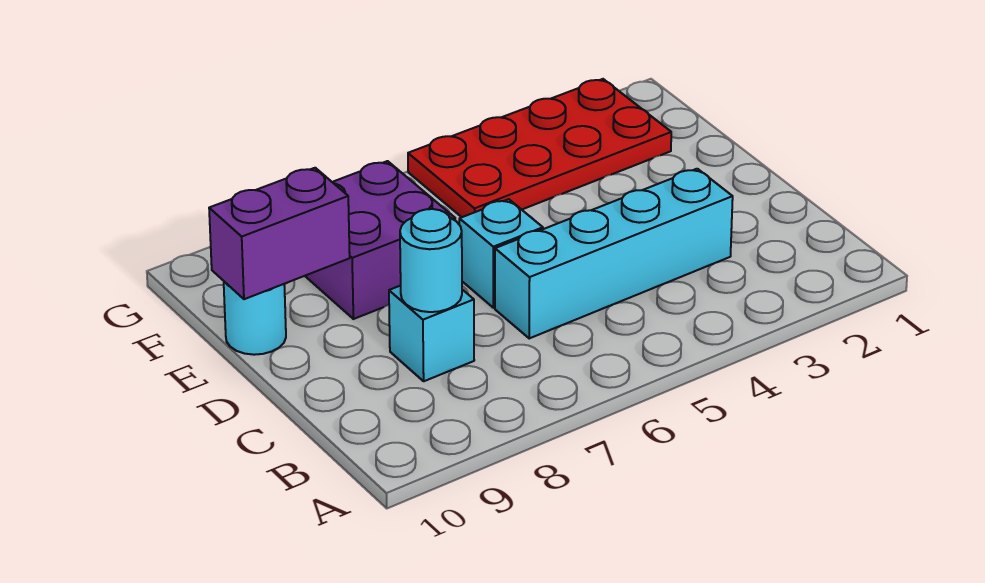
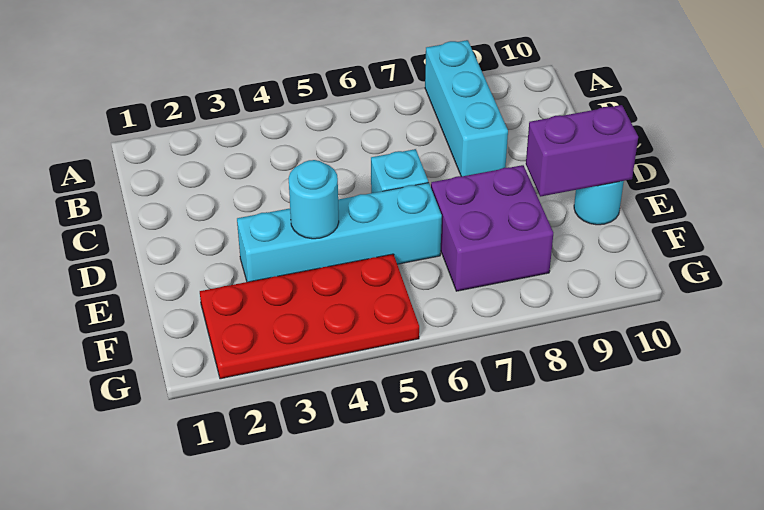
cyan brick C3:C6 level 1 -> cyan brick E3:E6 level 1
cyan brick C8 level 1 -> cyan brick A8:C8 level 1
cyan round brick C8 level 2 -> cyan round brick E4 level 2

